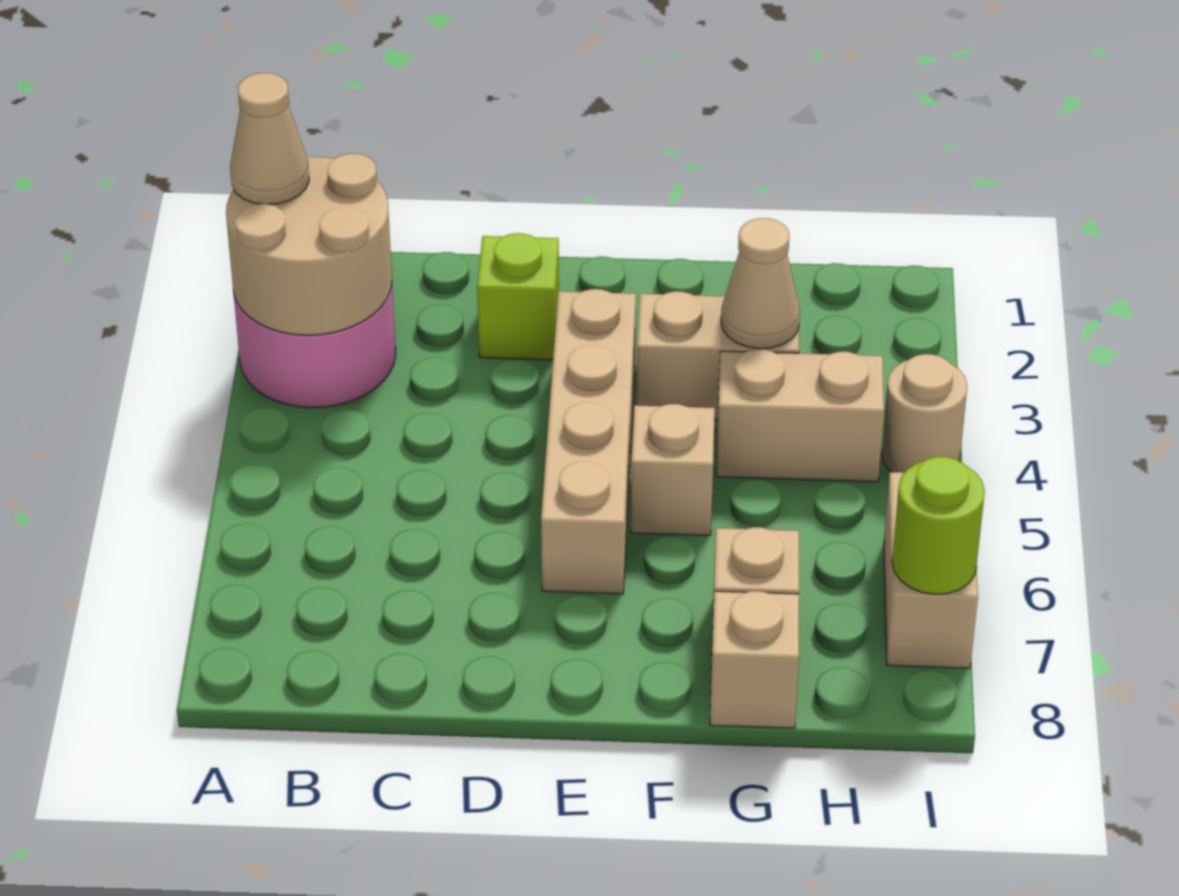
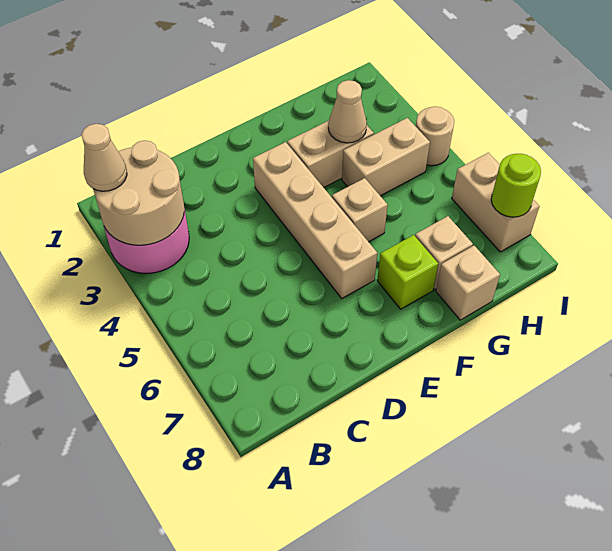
lime brick D2 level 1 -> lime brick F7 level 1

